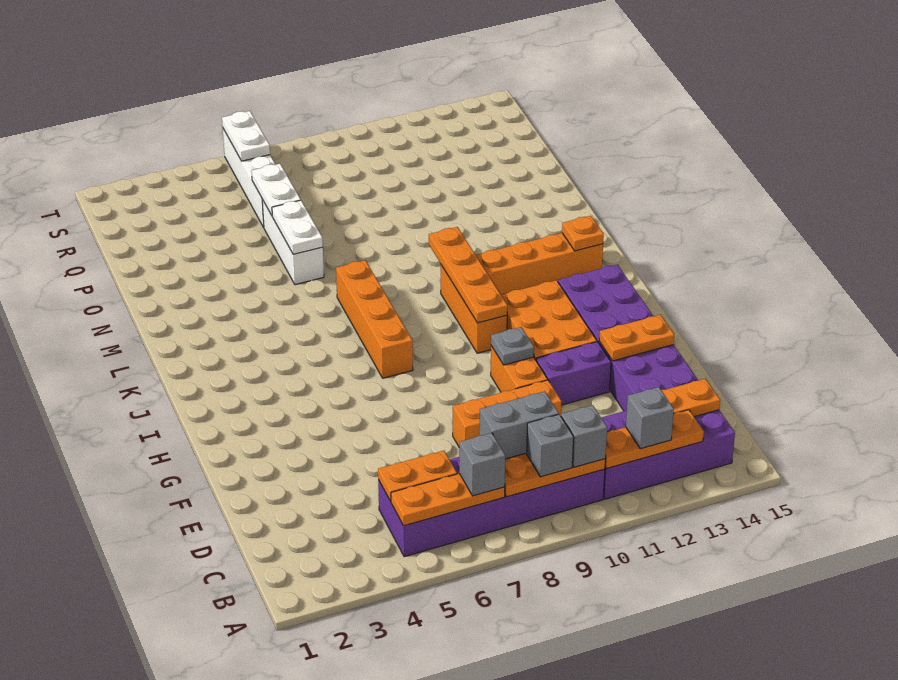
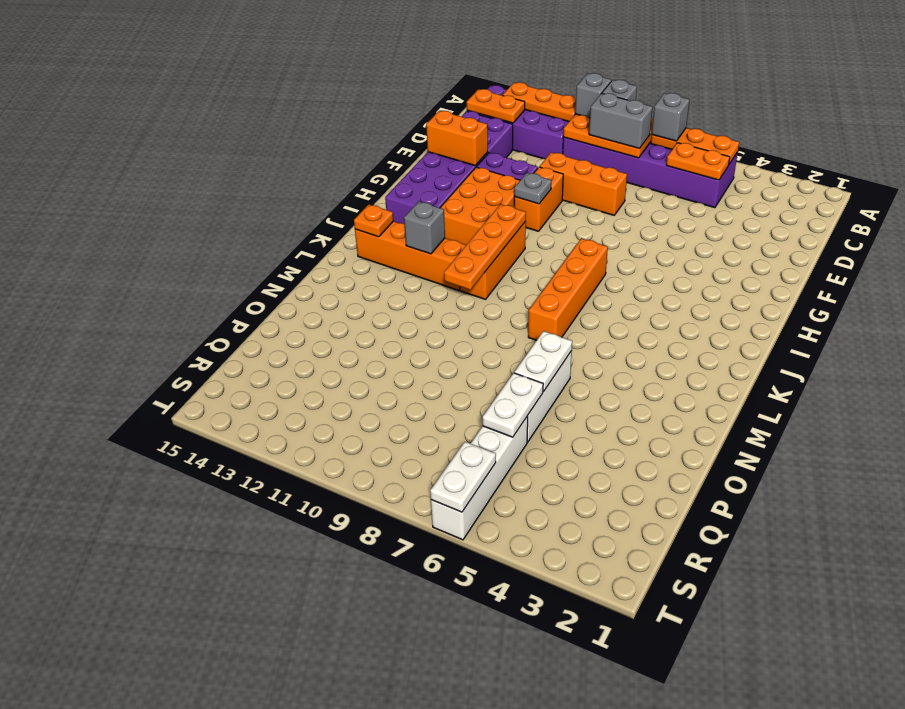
grey brick B12 level 3 -> grey brick K12 level 2
orange plate F13:F14 level 2 -> orange brick F13:F14 level 2

